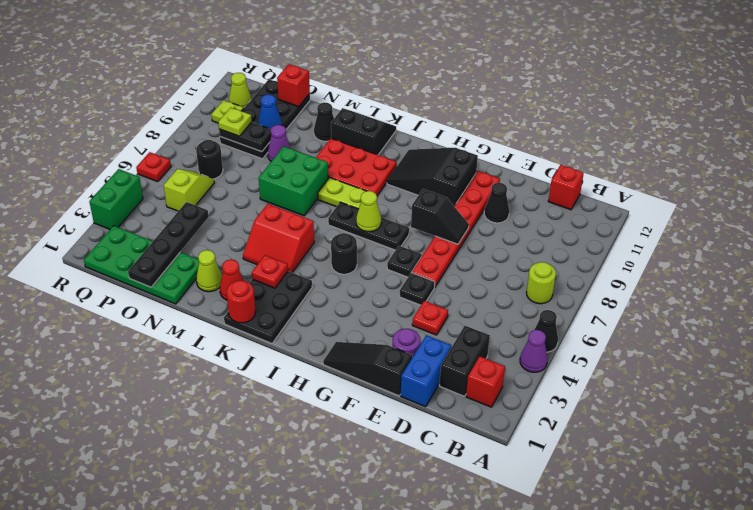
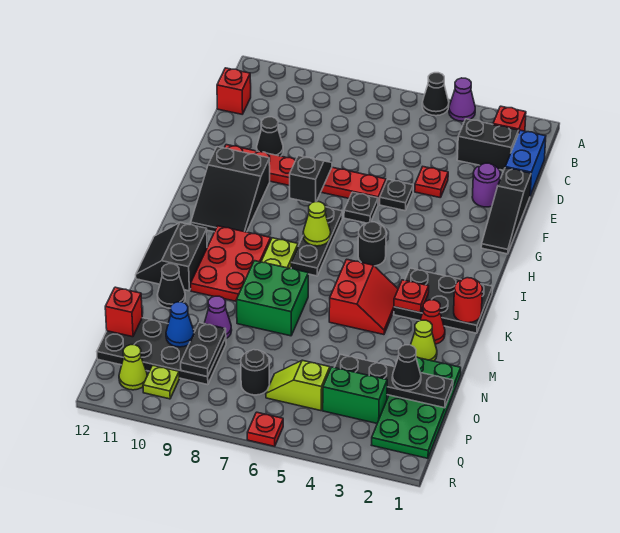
lime round brick B7 level 1 -> none
blue brick D1:D2 level 1 -> blue brick C1:D1 level 1
none -> black cone O2 level 3
lime plate P9 level 3 -> none
green brick R3:R4 level 1 -> green brick P3:P4 level 1

